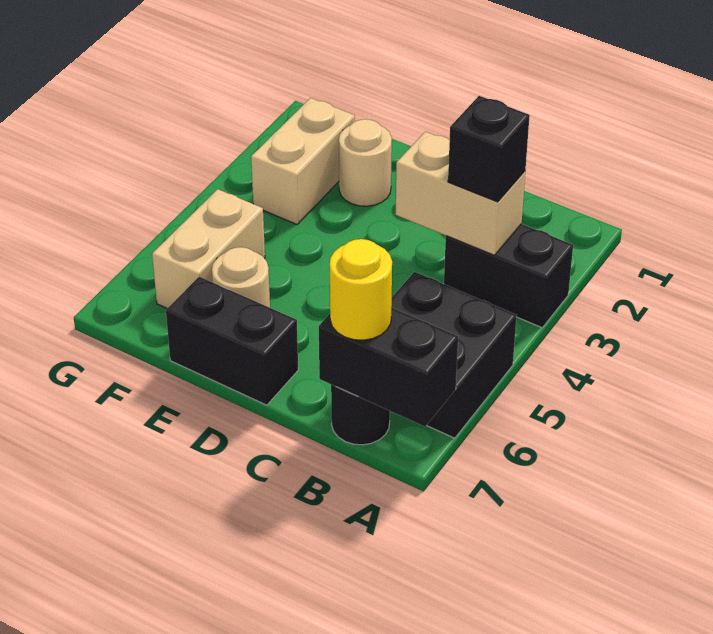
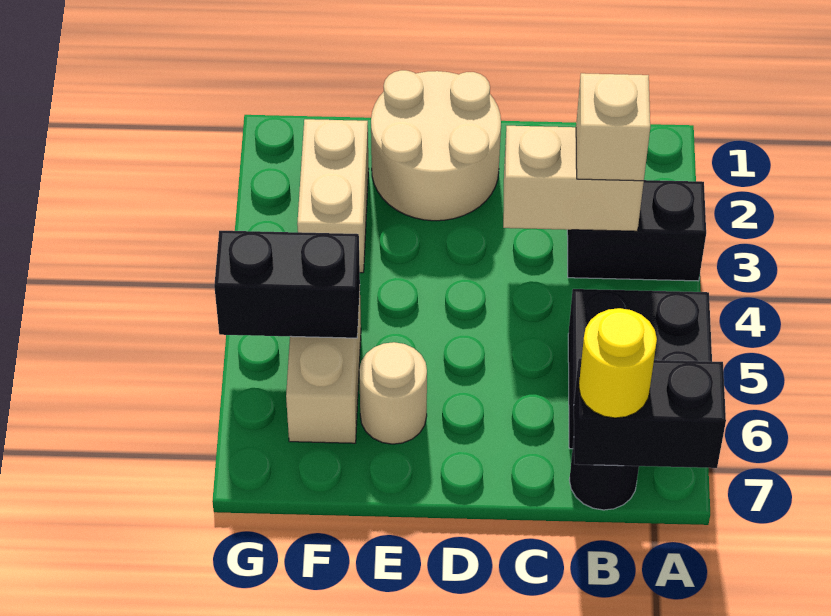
black brick B3 level 3 -> tan brick B3 level 3
black brick D7:E7 level 1 -> black brick F5:G5 level 2
tan round brick E2 level 1 -> tan round brick D1:E2 level 1

